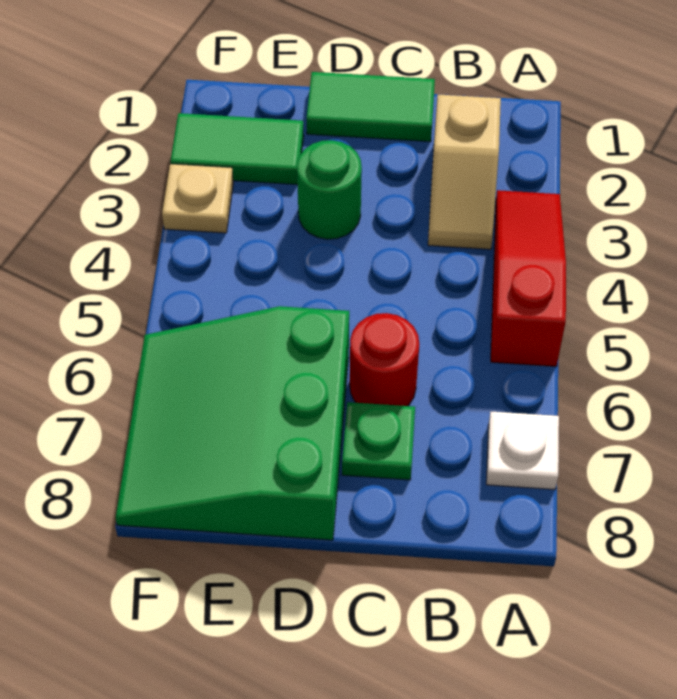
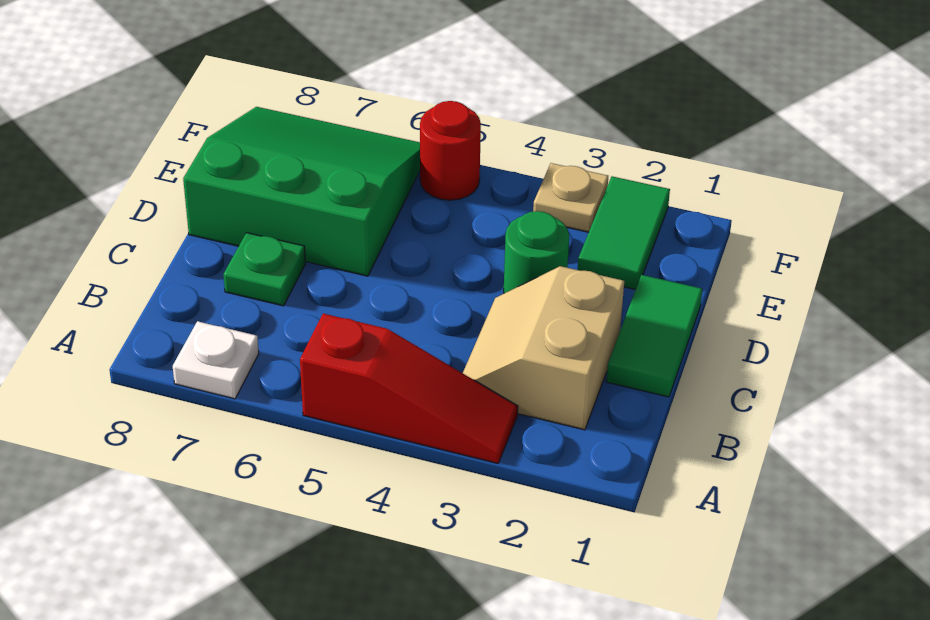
tan slope B2:B3 level 1 top 2 -> tan slope B2:C3 level 1 top 2
red round brick C6 level 1 -> red round brick F5 level 1

